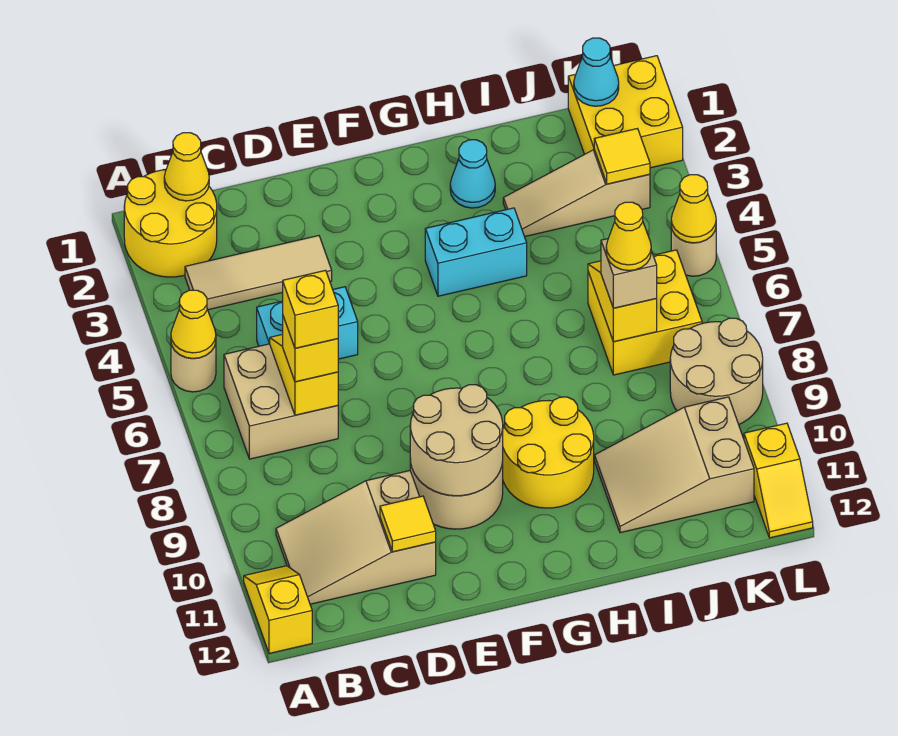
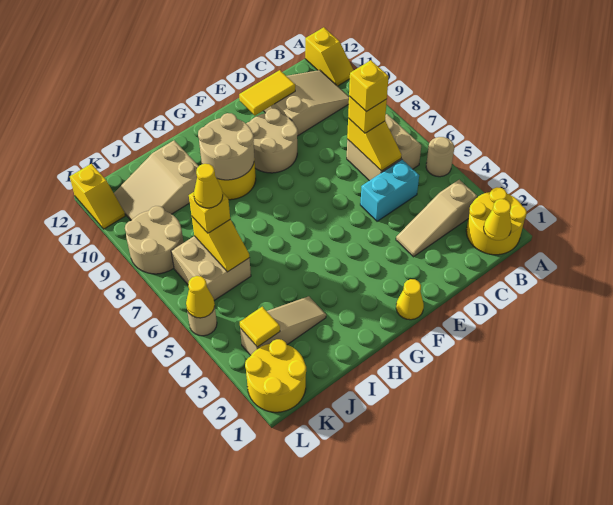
yellow cone A5 level 2 -> yellow cone F1 level 1
tan tile B3:D3 level 1 -> tan slope B3:D3 level 1 top B
yellow tile D11 level 2 -> yellow tile D11:E11 level 2
tan round brick E9:F10 level 2 -> tan round brick G9:H10 level 2
cyan brick G4:H4 level 1 -> none
cyan cone H2 level 1 -> none
tan slope I10:K11 level 1 top K -> tan slope I10:K11 level 1 top I
yellow brick J6:K7 level 1 -> tan brick J6:K7 level 1
tan brick J7 level 3 -> yellow brick J7 level 3
yellow brick K1:L2 level 1 -> yellow round brick K1:L2 level 1
cyan cone K1 level 2 -> none
yellow slope L11:L12 level 1 top 11 -> yellow slope L11:L12 level 1 top 12

